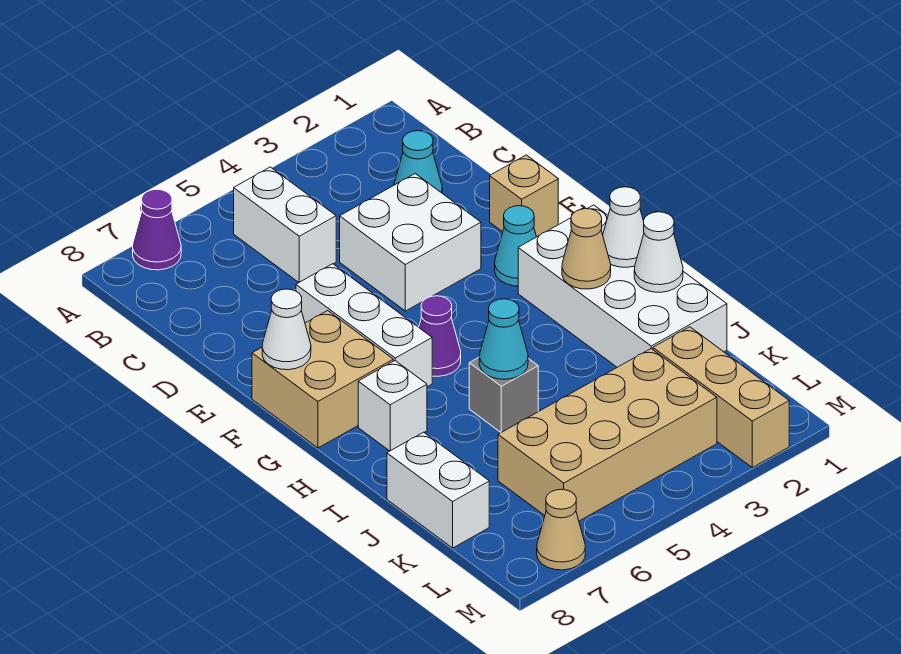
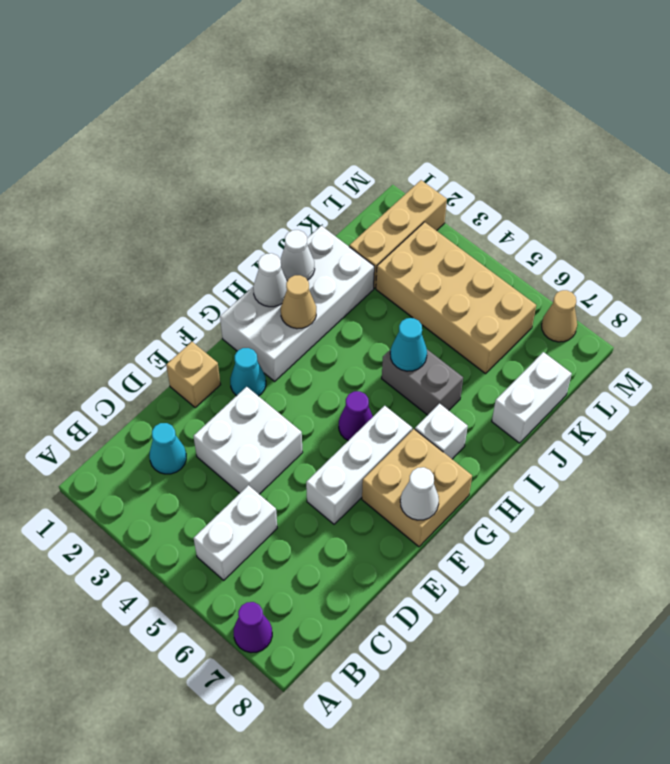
grey brick I5 level 1 -> grey brick I5:I6 level 1

